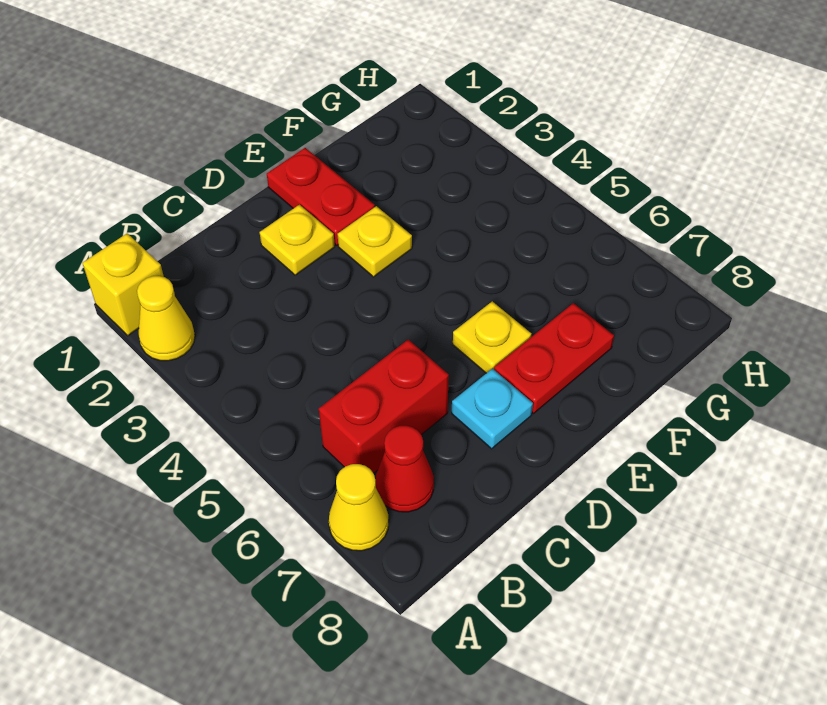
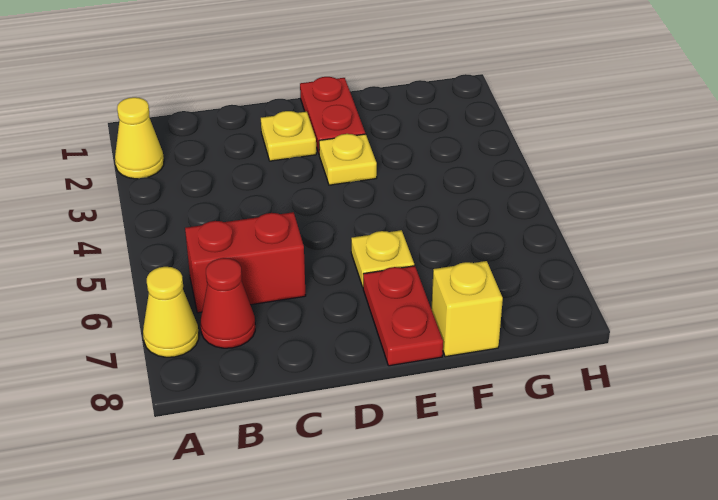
yellow brick A1 level 1 -> yellow brick F8 level 1
cyan plate D7 level 1 -> none
red plate E7:F7 level 1 -> red plate E7:E8 level 1

